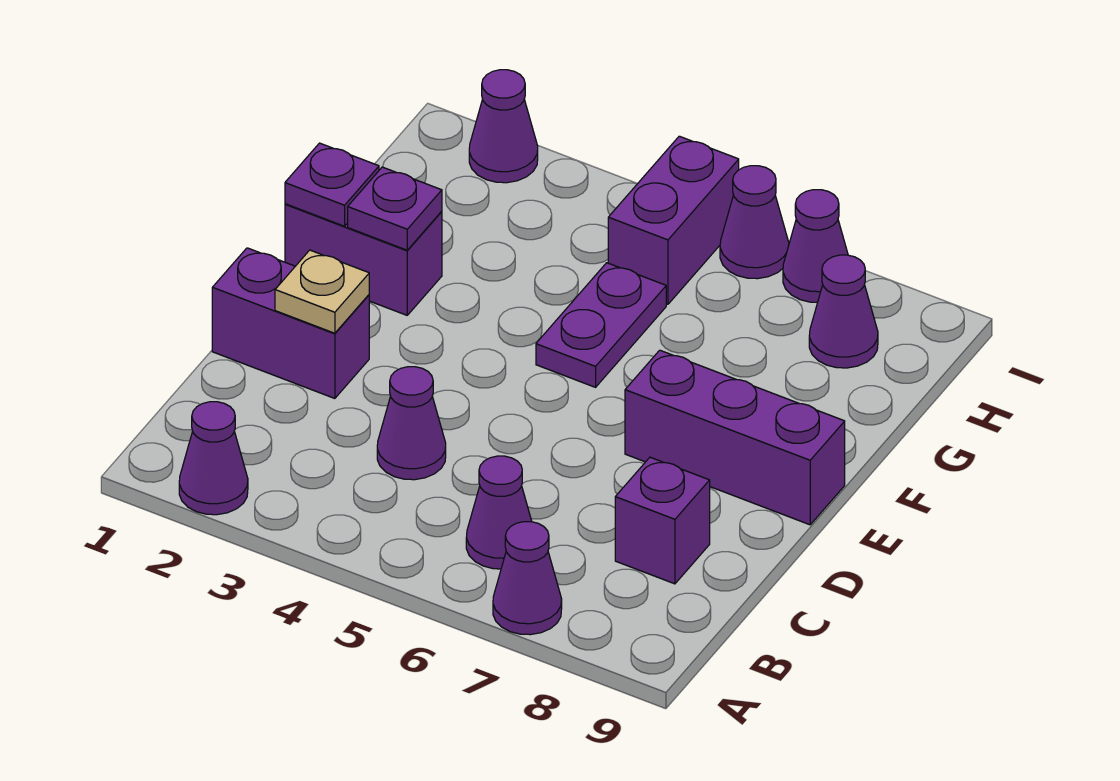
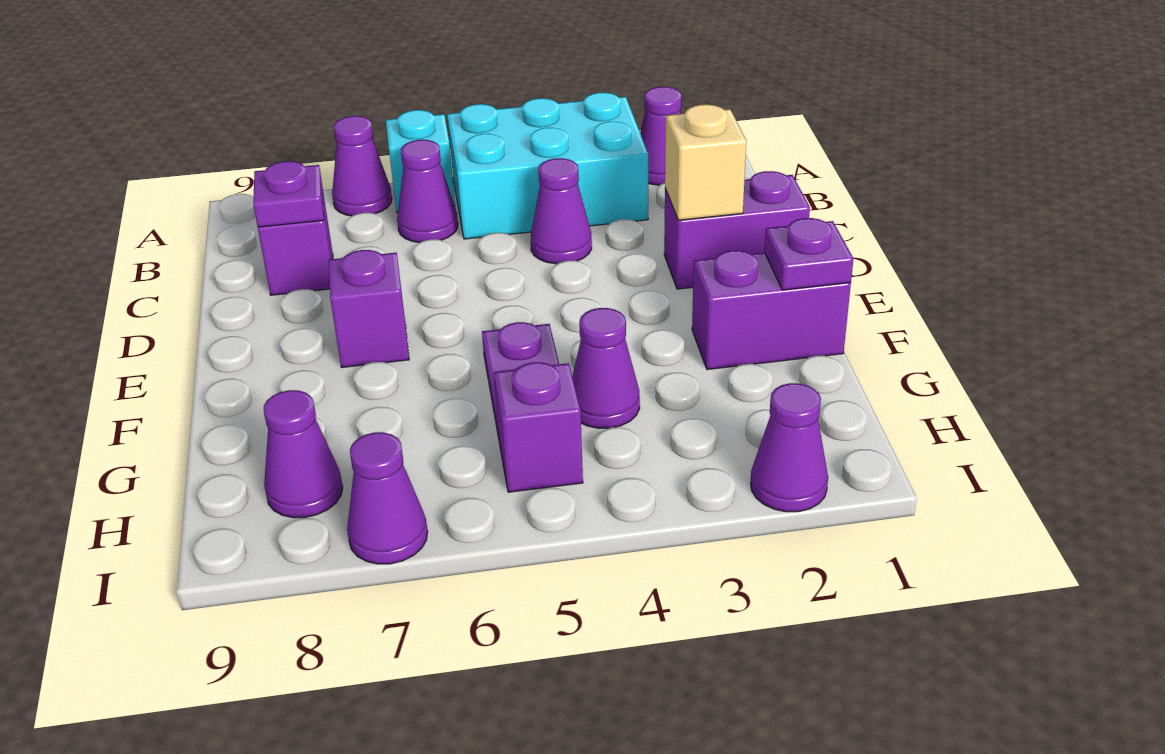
none -> cyan brick A3:B5 level 1
none -> cyan brick A6 level 1
tan plate D2 level 2 -> tan brick D2 level 2
purple brick E7:E9 level 1 -> purple brick E7 level 1
purple plate F2 level 2 -> purple plate C8 level 2
purple brick H5:I5 level 1 -> purple brick H5 level 1
purple cone I6 level 1 -> purple cone G4 level 1

